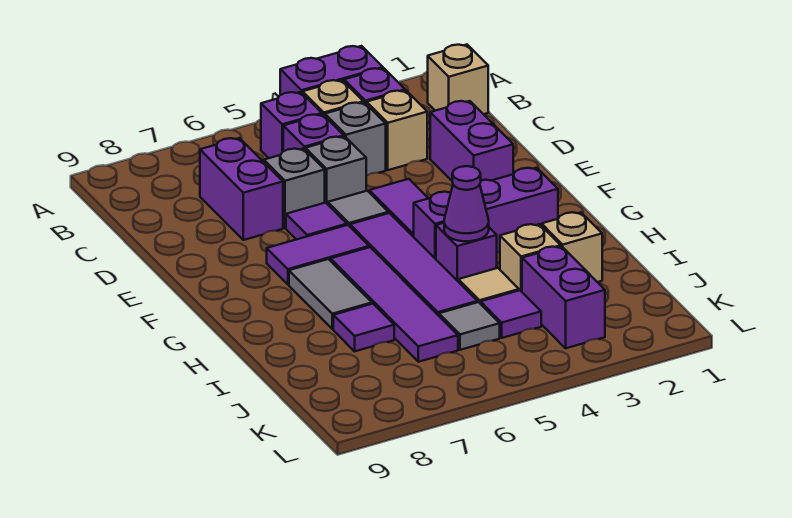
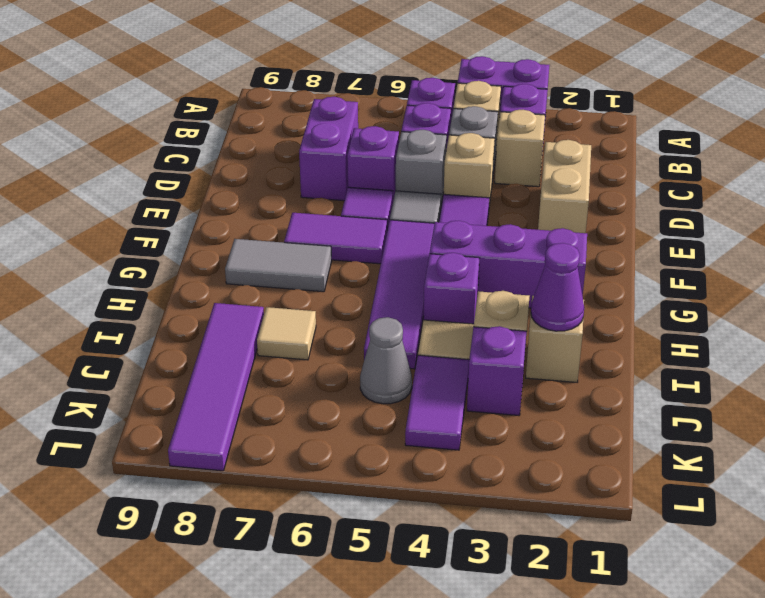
tan brick B1 level 1 -> tan brick D4 level 1
purple brick D2:E2 level 1 -> tan brick D2:E2 level 1
grey brick D6 level 1 -> purple brick D6 level 1
purple tile G6:J6 level 1 -> purple tile I8:L8 level 1
grey tile G7:H7 level 1 -> grey tile G7:G8 level 1
purple cone H4 level 2 -> purple cone I2 level 2
purple tile I7 level 1 -> tan tile I7 level 1
purple brick J3:K3 level 1 -> purple brick J3 level 1
purple tile J4 level 1 -> purple tile J4:K4 level 1
grey tile J5 level 1 -> grey cone J5 level 1

